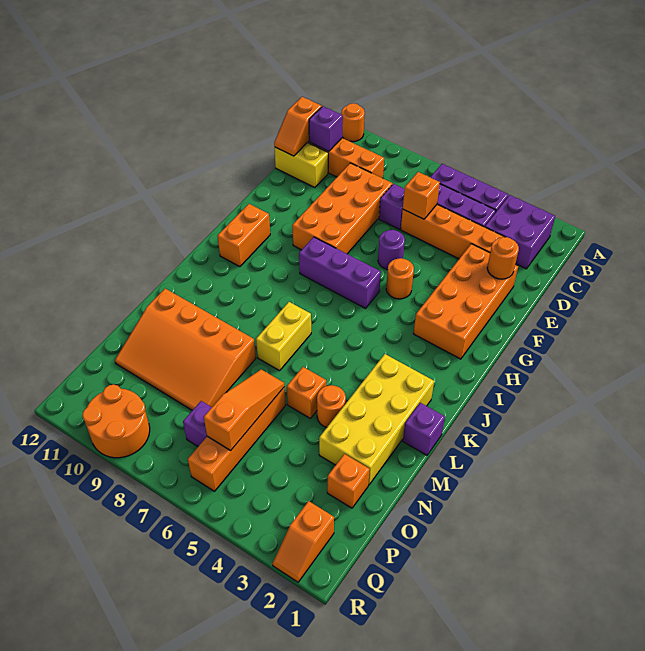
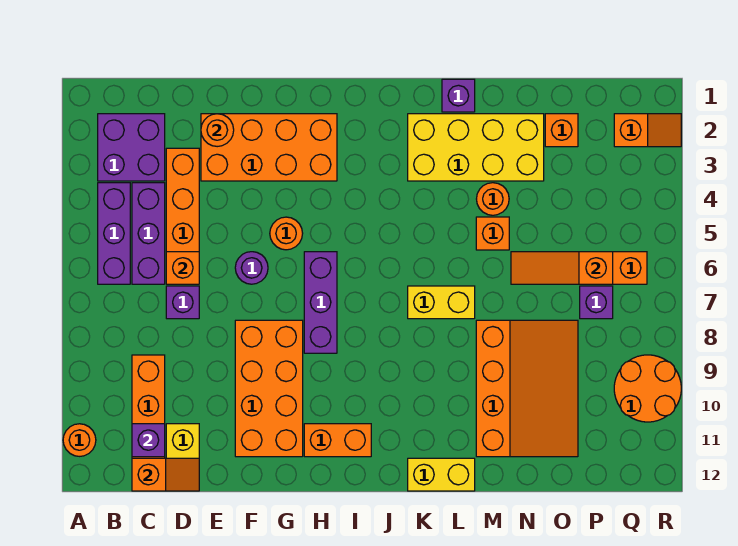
orange brick D8:G9 level 1 -> orange brick F8:G11 level 1
none -> yellow brick K12:L12 level 1

